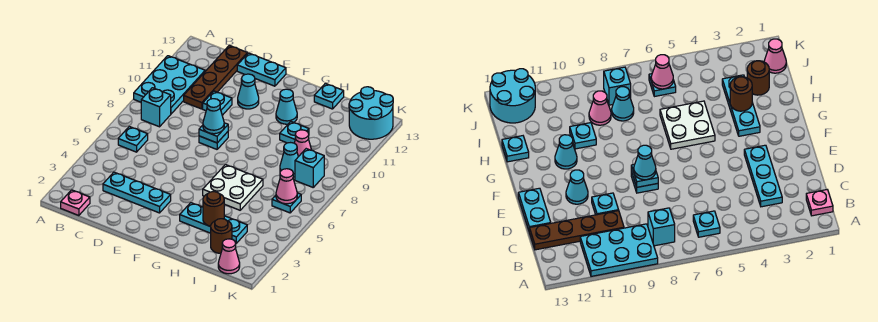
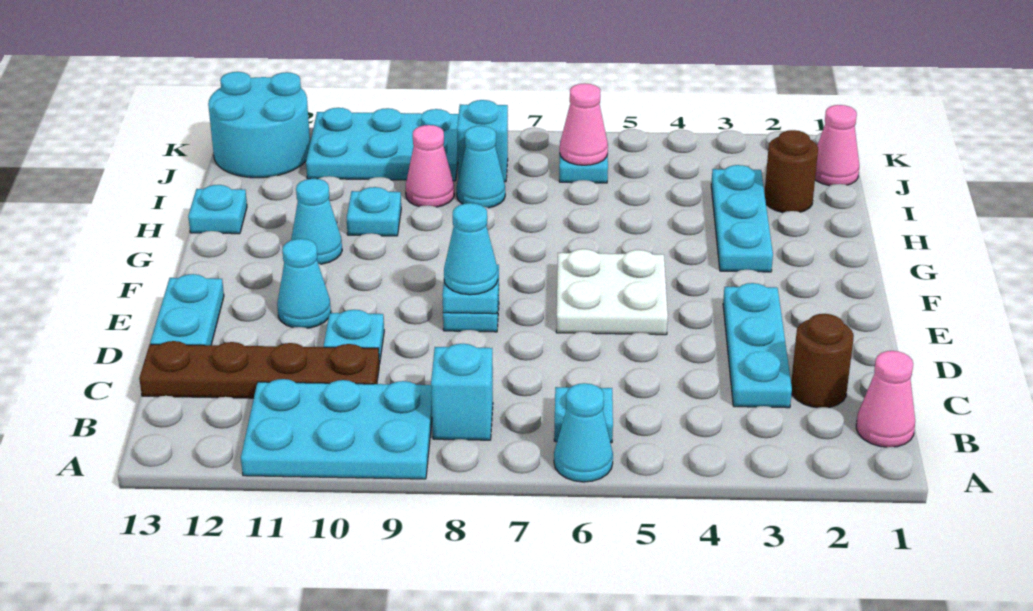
none -> cyan cone A6 level 1
pink plate B1 level 1 -> pink cone B1 level 1
white plate G5:H6 level 1 -> white plate E5:F6 level 1
brown round brick H3 level 2 -> brown round brick C2 level 1
none -> cyan plate J9:K11 level 1

